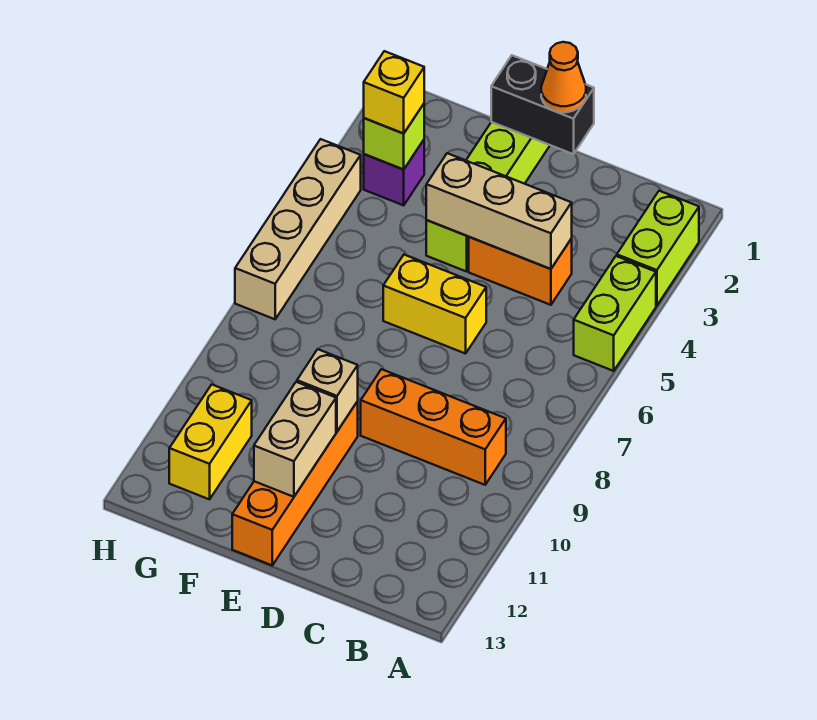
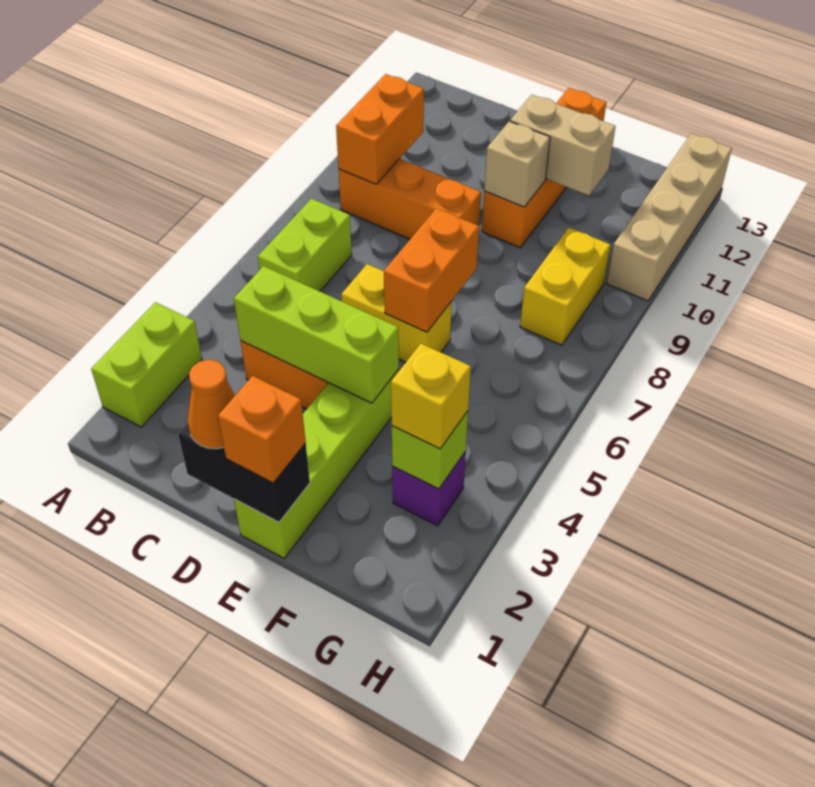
lime brick A4:A5 level 1 -> lime brick B6:B7 level 1
none -> orange brick B9:B10 level 2
tan brick C4:E4 level 2 -> lime brick C4:E4 level 2
none -> orange brick E1 level 3
none -> orange brick E6:E7 level 2
tan brick E11:E12 level 2 -> tan brick E11:F11 level 2
yellow brick G11:G12 level 1 -> yellow brick G8:G9 level 1
tan brick H4:H7 level 1 -> tan brick H10:H13 level 1

